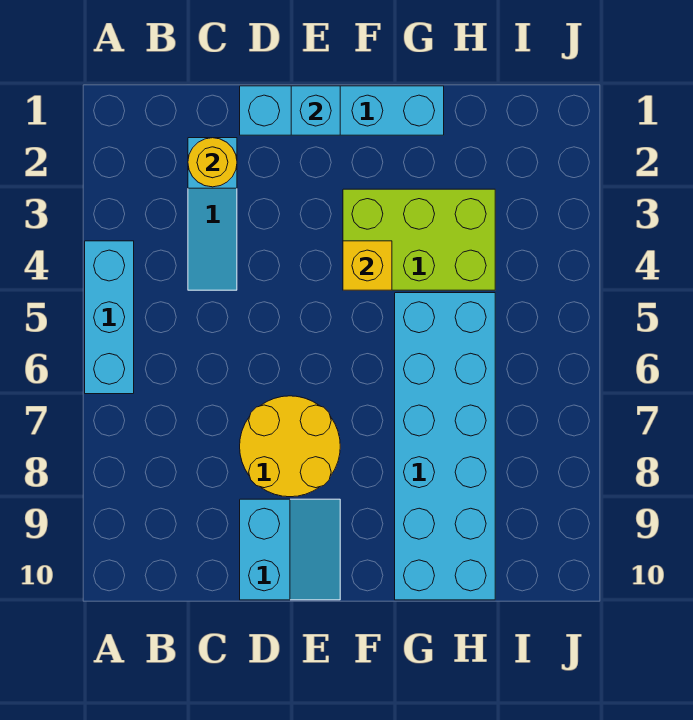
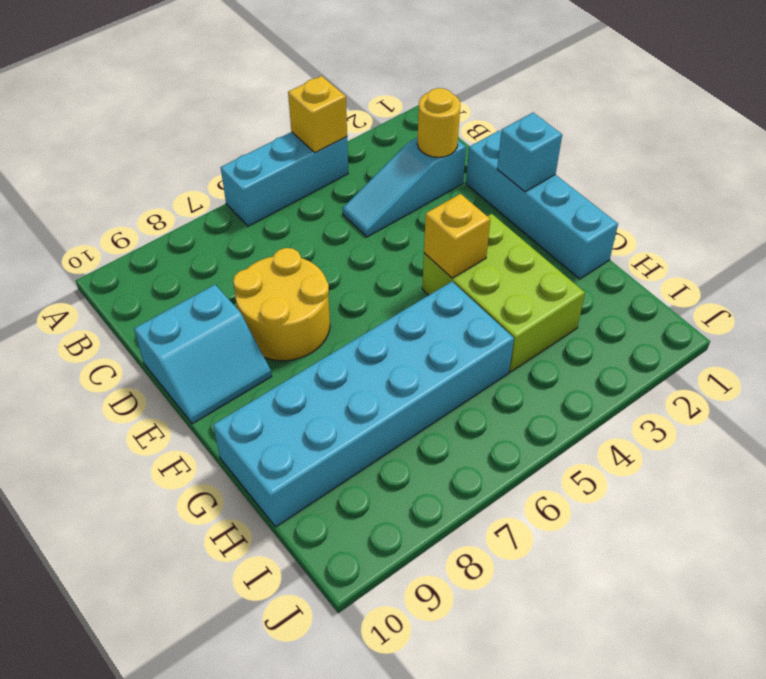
none -> yellow brick A4 level 2

